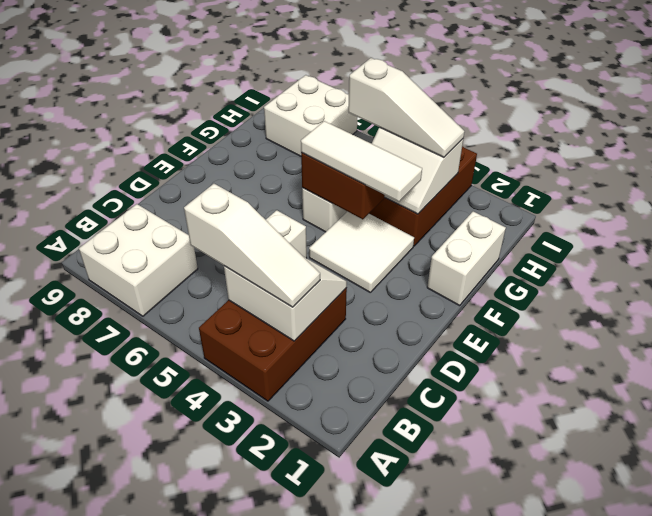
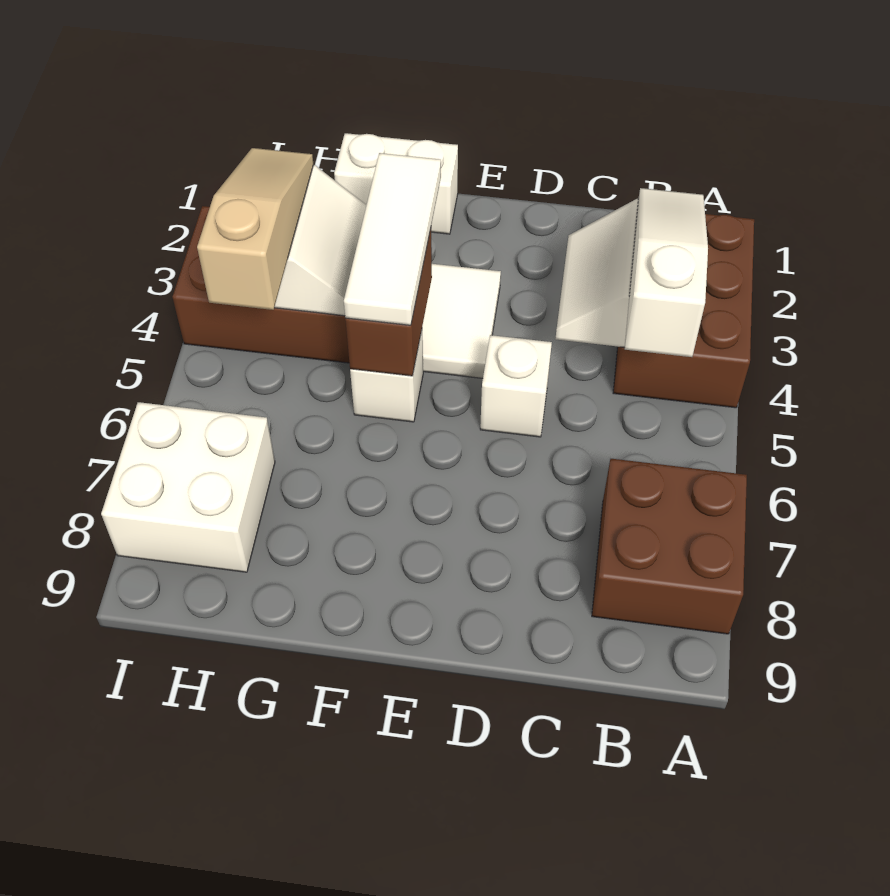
brown brick A3:C4 level 1 -> brown brick A2:B4 level 1
white brick A7:B8 level 1 -> brown brick A7:B8 level 1
white slope H3:H5 level 3 top 5 -> tan slope H3:H5 level 3 top 5

